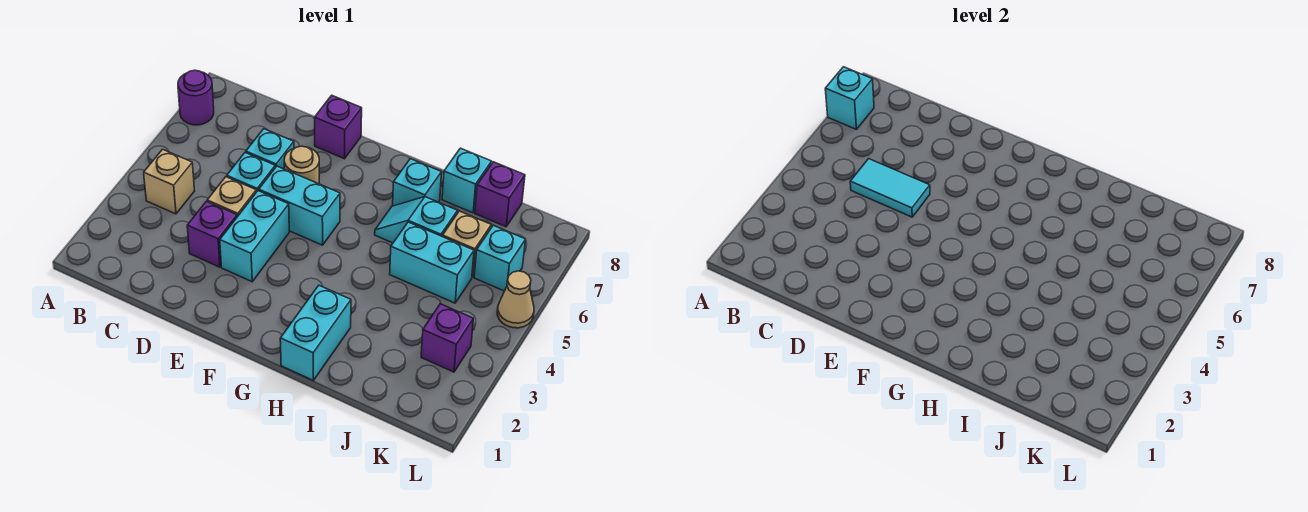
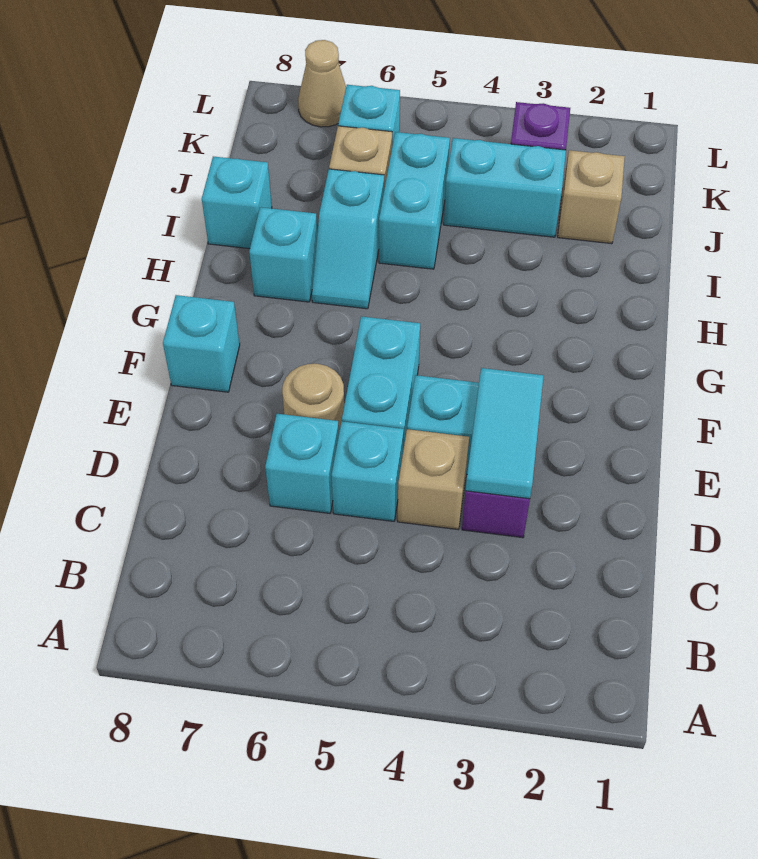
purple round brick A7 level 1 -> none
cyan brick A7 level 2 -> cyan brick F8 level 1
tan brick B4 level 1 -> tan brick J2 level 1
cyan tile C5:D5 level 2 -> cyan tile D3:E3 level 2
purple brick E8 level 1 -> none
cyan brick H1:H2 level 1 -> cyan brick J3:J4 level 1
purple brick J8 level 1 -> none
tan cone L5 level 1 -> tan cone L7 level 1

